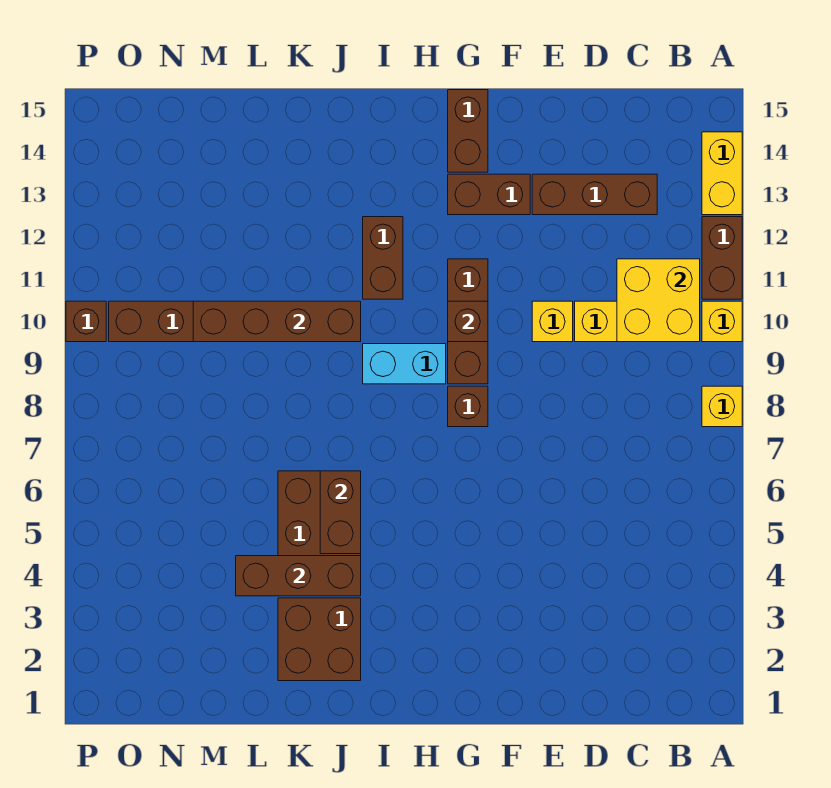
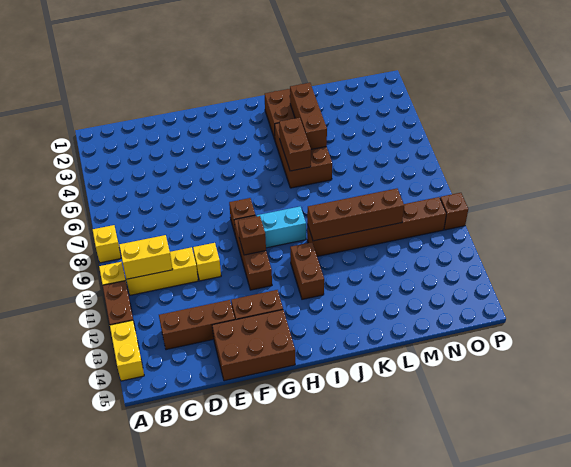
yellow brick B10:C11 level 2 -> yellow brick B10:C10 level 2
brown brick G14:G15 level 1 -> brown brick E14:G15 level 1
brown brick J4:L4 level 2 -> brown brick K3:K5 level 2

